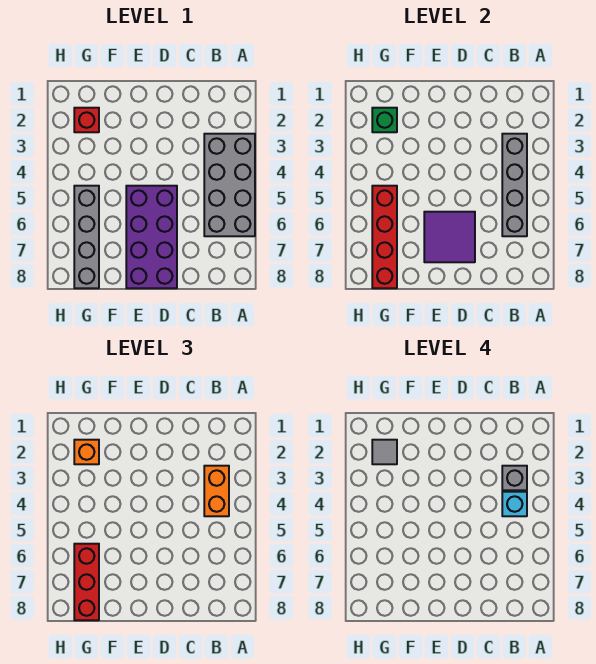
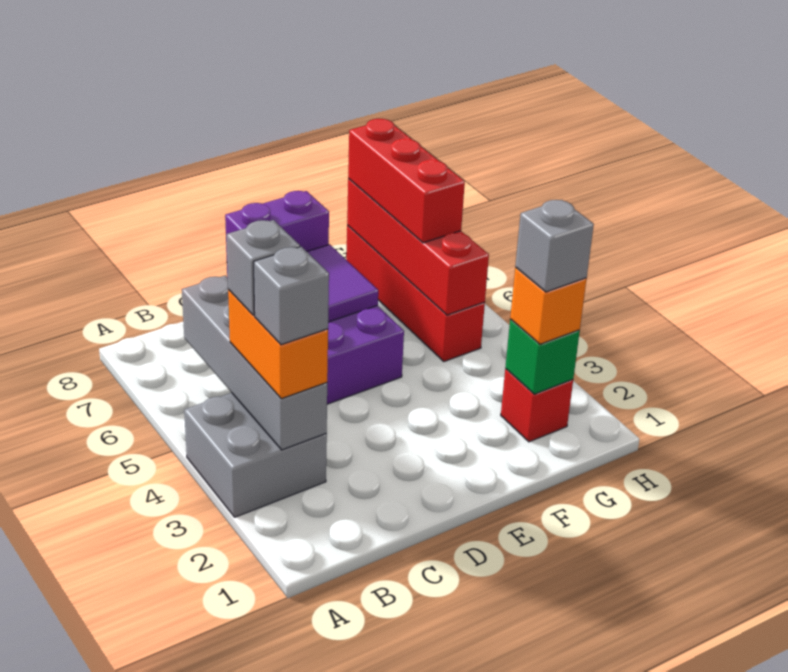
grey brick A3:B6 level 1 -> grey brick A3:B4 level 1
cyan brick B4 level 4 -> grey brick B4 level 4
none -> purple brick D8:E8 level 2
grey tile G2 level 4 -> grey brick G2 level 4
grey brick G5:G8 level 1 -> red brick G5:G8 level 1

